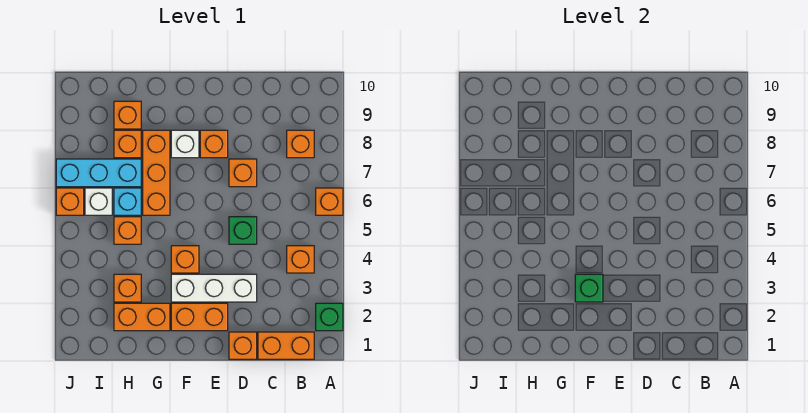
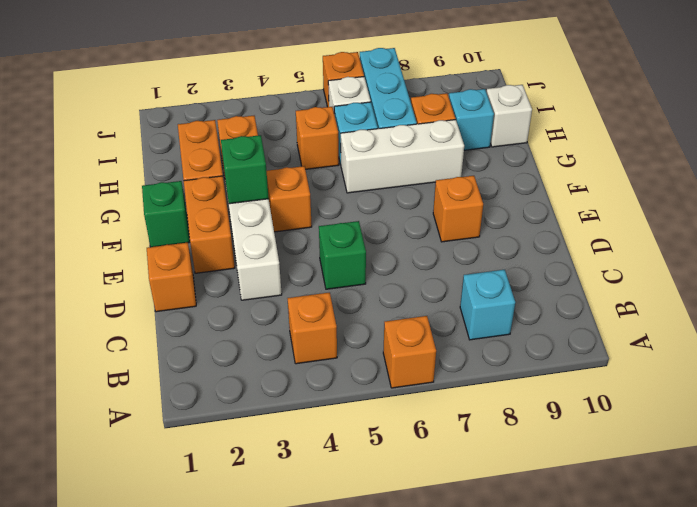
green brick A2 level 1 -> green brick F1 level 1
orange brick B1:C1 level 1 -> none
orange brick B8 level 1 -> cyan brick B8 level 1
orange brick D7 level 1 -> none
white brick F8 level 1 -> white brick H10 level 1
orange brick G6:G8 level 1 -> white brick G6:G8 level 1
orange brick H9 level 1 -> cyan brick H9 level 1

